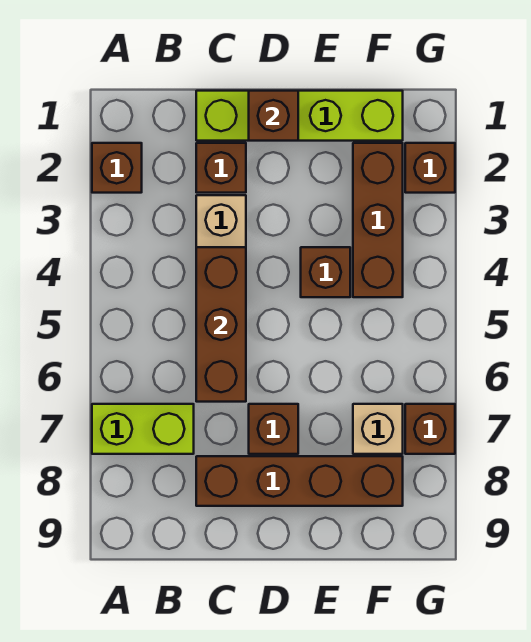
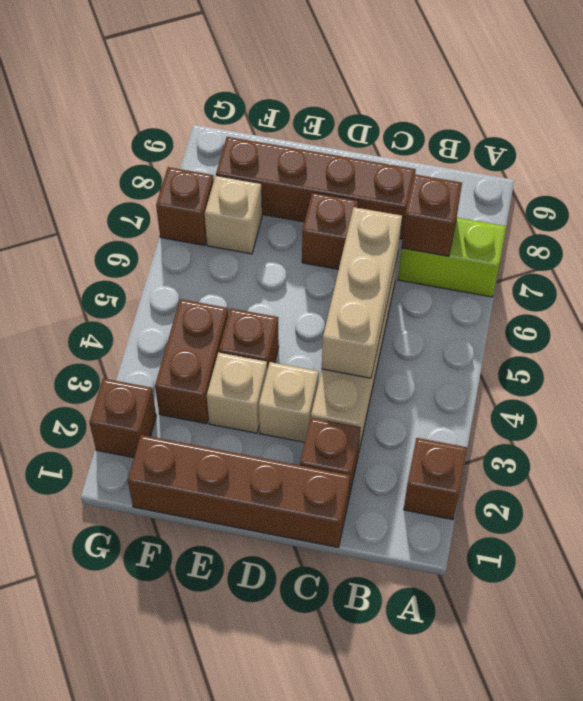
lime brick C1:F1 level 1 -> brown brick C1:F1 level 1
brown brick C4:C6 level 2 -> tan brick C4:C6 level 2
brown brick D1 level 2 -> brown brick B7 level 2
none -> tan brick D3 level 1
none -> tan brick E3 level 1
brown brick F2:F4 level 1 -> brown brick F3:F4 level 1

